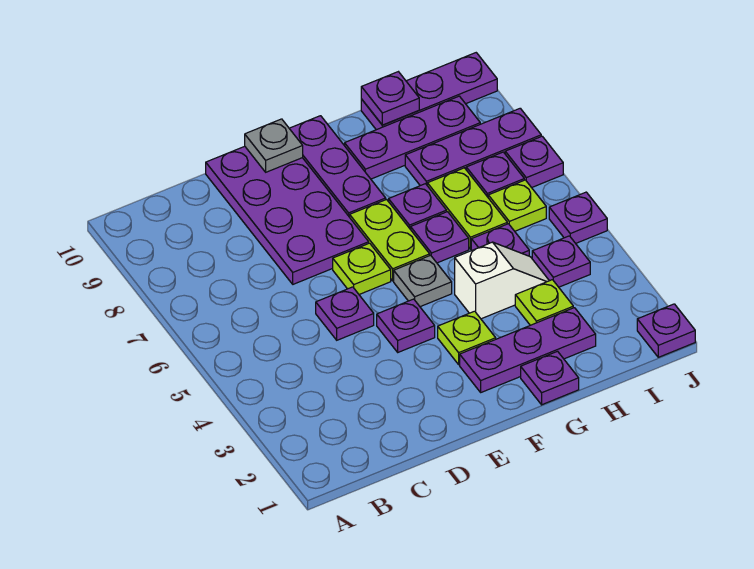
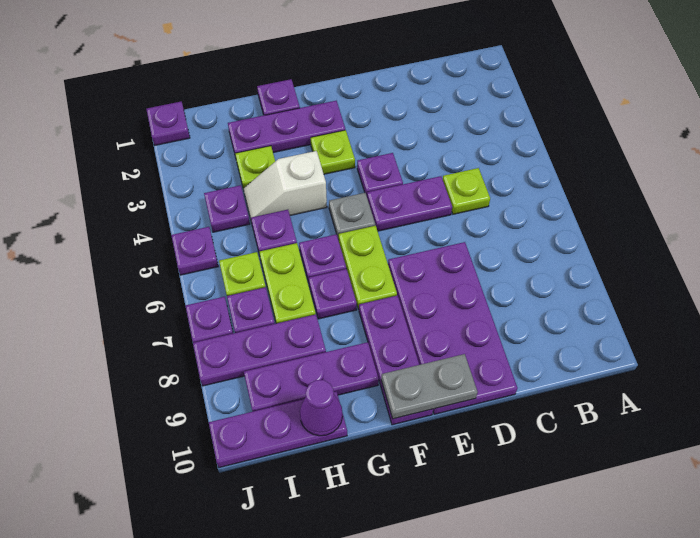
purple plate D5 level 1 -> purple plate D5:E5 level 1
lime plate E6 level 1 -> lime plate C5 level 1
grey plate E10 level 2 -> grey plate E10:F10 level 2
purple plate H10 level 2 -> purple cone H10 level 2

